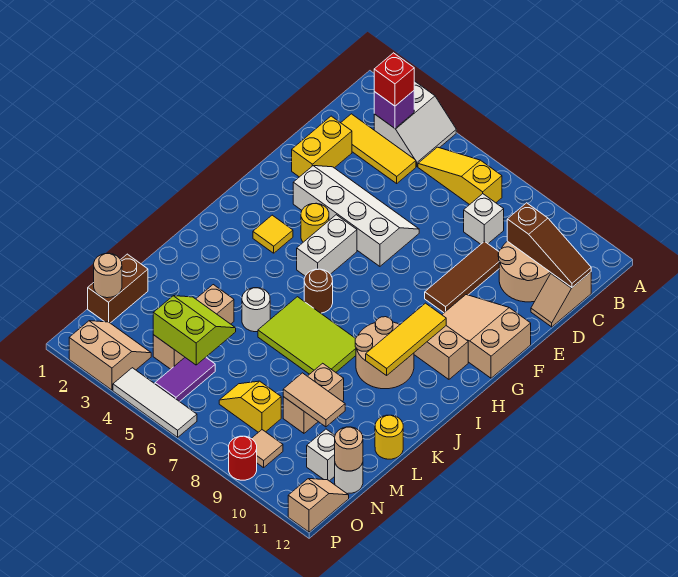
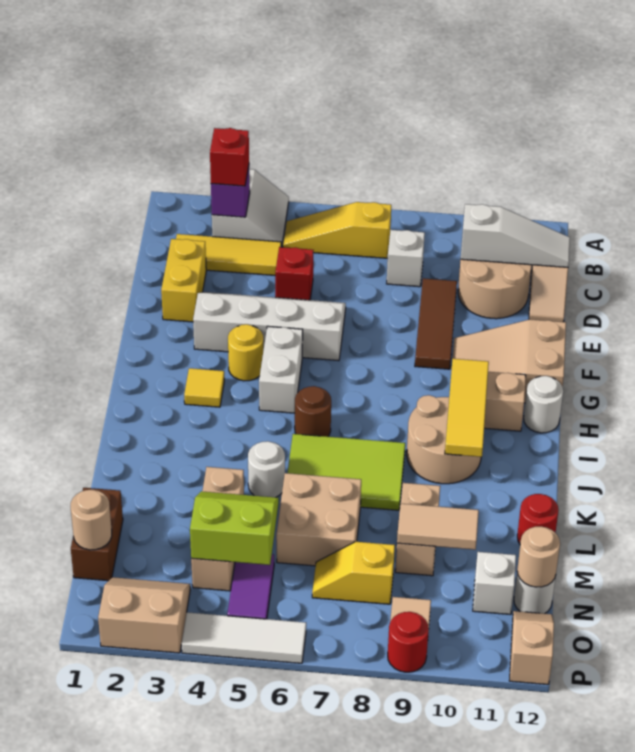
brown slope C10:C12 level 2 top 10 -> white slope C10:C12 level 2 top 10
none -> red brick D5 level 1
none -> white round brick H12 level 1
none -> tan brick L6:M7 level 1
yellow round brick L12 level 1 -> red round brick L12 level 1

